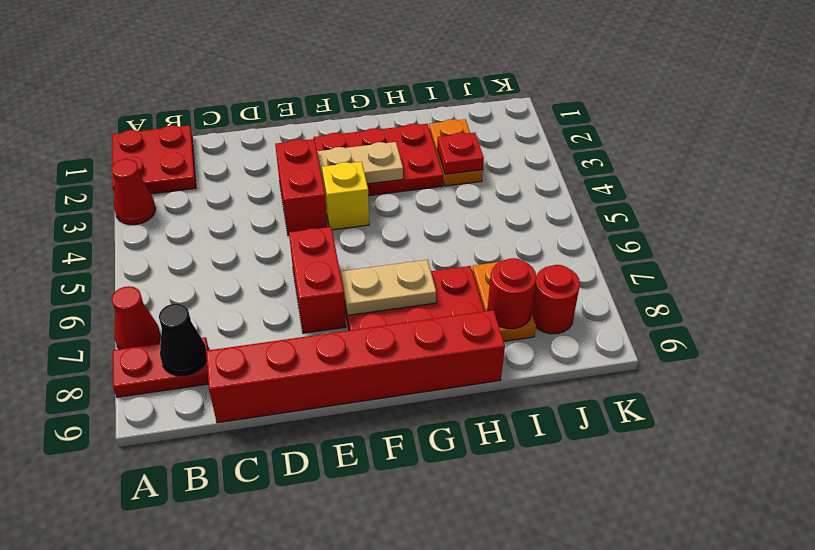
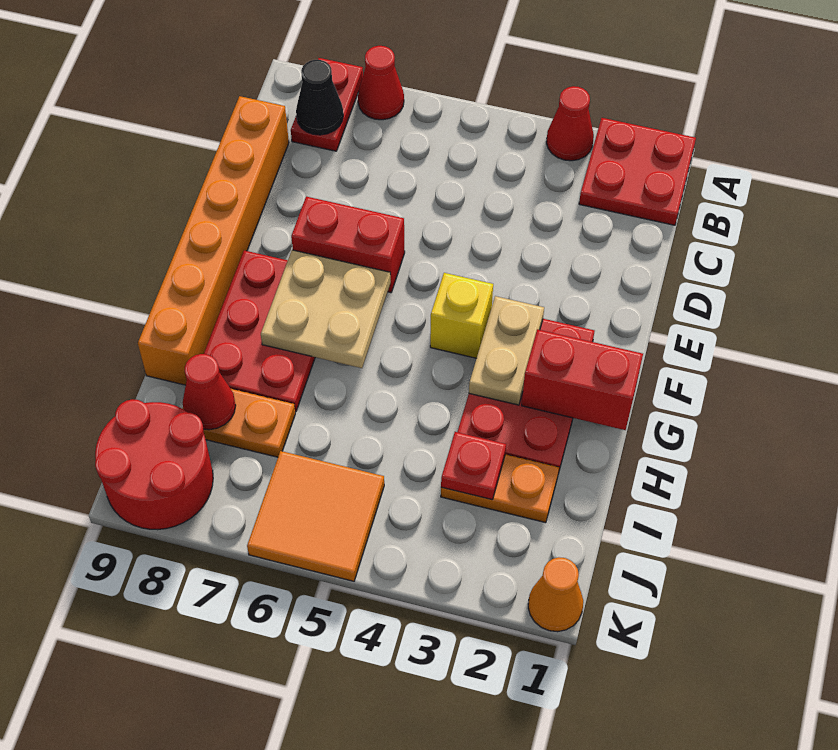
red brick C9:H9 level 1 -> orange brick C9:H9 level 1
red brick E3:E4 level 1 -> red brick G1:G2 level 2
tan plate F7:G7 level 2 -> tan plate F6:G7 level 2
red round brick I8 level 2 -> red cone I8 level 2
none -> orange tile J5:K6 level 1
red round brick J8 level 1 -> red round brick J8:K9 level 1
none -> orange cone K1 level 1

